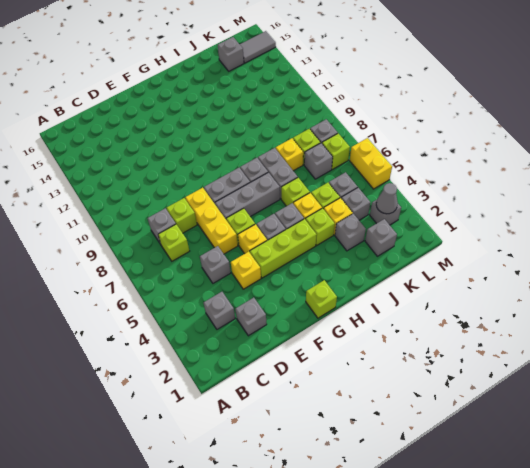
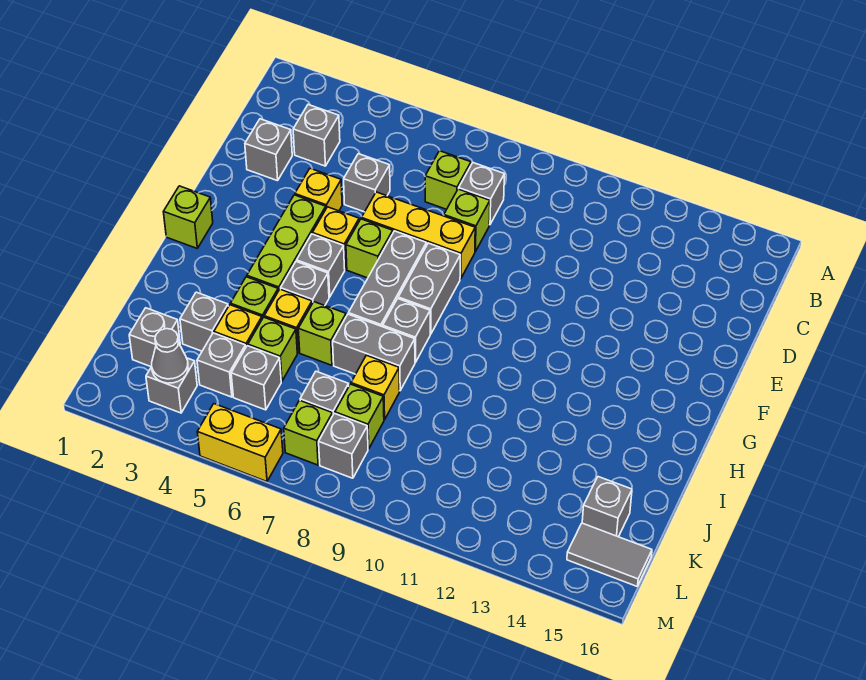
grey tile L15:M15 level 1 -> grey tile L15:L16 level 1

